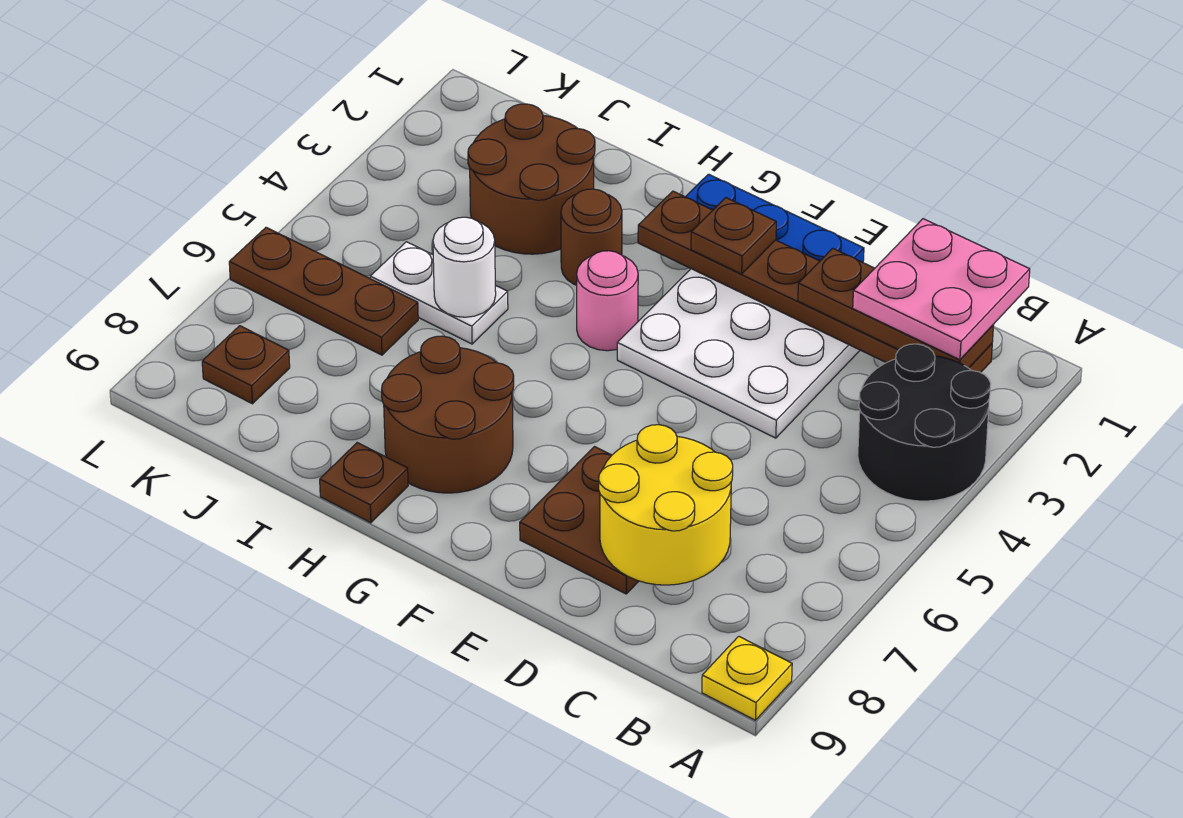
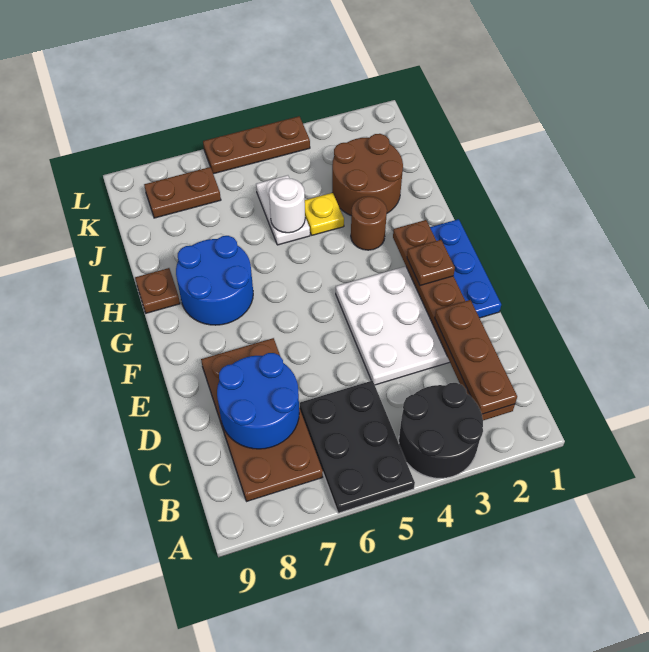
none -> black plate A5:C6 level 1
yellow plate A9 level 1 -> yellow plate I4 level 1
pink plate B1:C2 level 4 -> none
yellow round brick C7:D8 level 2 -> blue round brick C7:D8 level 2
brown plate D7:E8 level 1 -> brown plate B7:E8 level 1
pink round brick G4 level 1 -> none
brown round brick G7:H8 level 1 -> blue round brick G7:H8 level 1
brown plate J6:L6 level 1 -> brown plate L4:L6 level 1
brown plate K8 level 1 -> brown plate K7:K8 level 1

